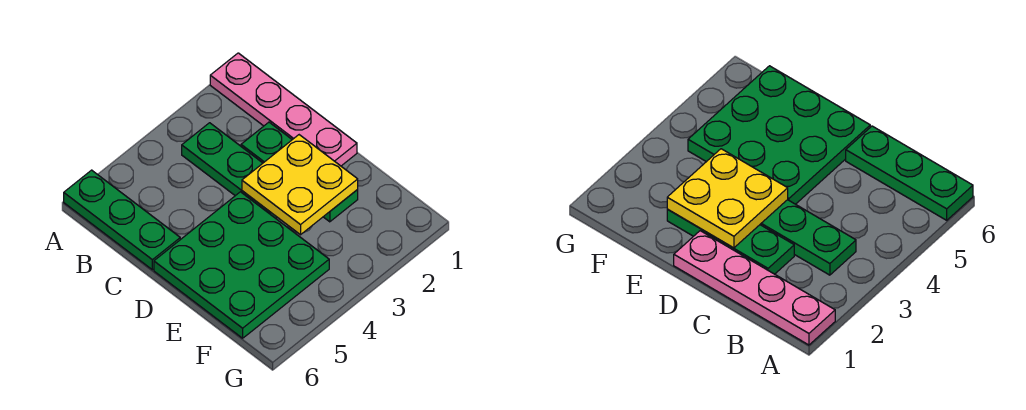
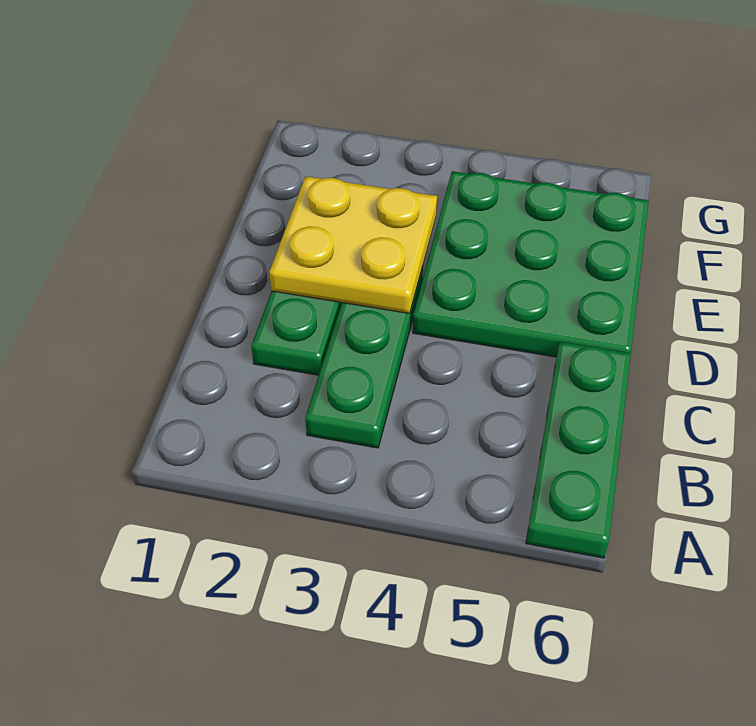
pink plate A1:D1 level 1 -> none

